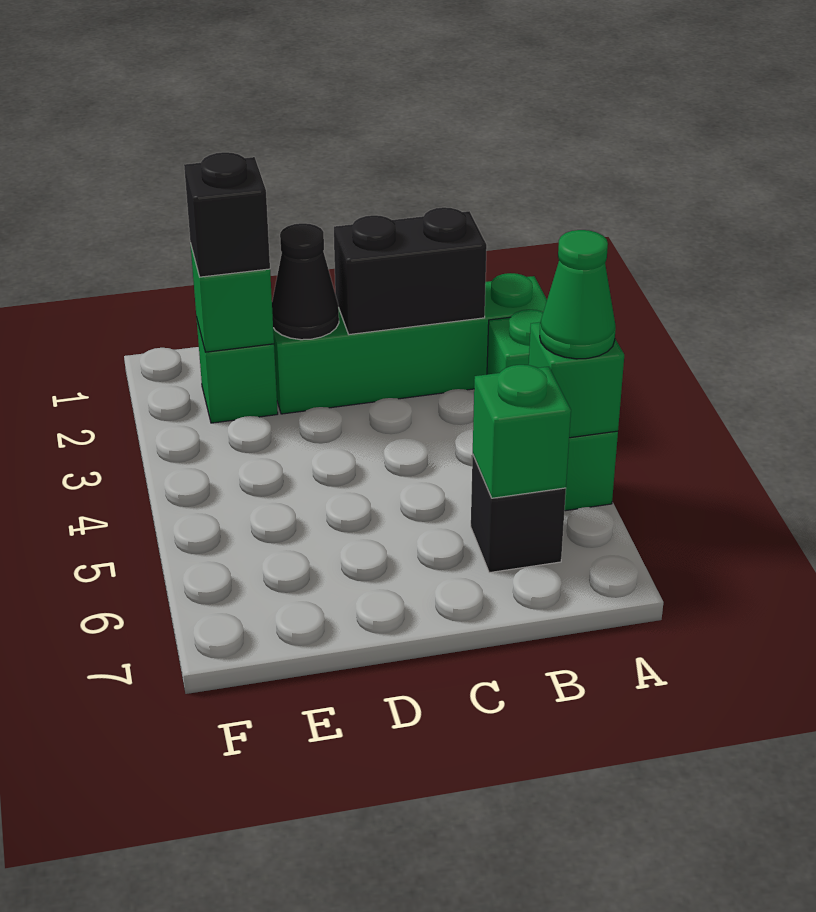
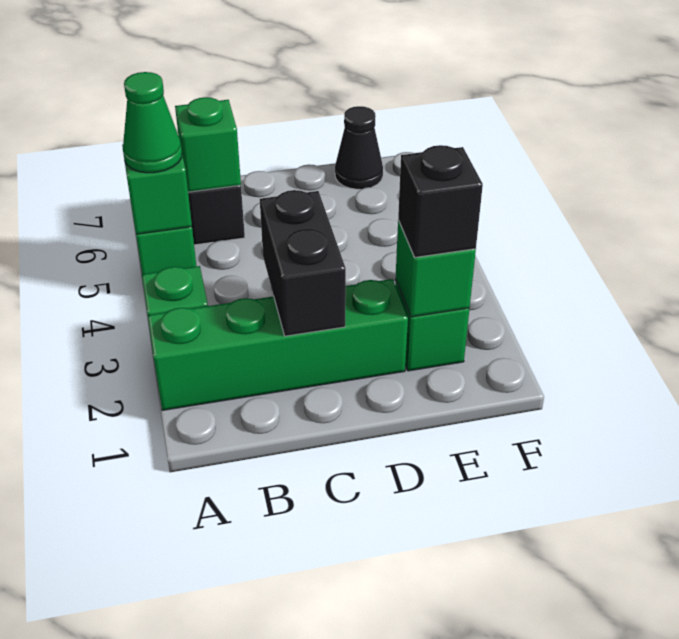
black brick B2:C2 level 2 -> black brick C2:C3 level 2
black cone D2 level 2 -> black cone E7 level 1

